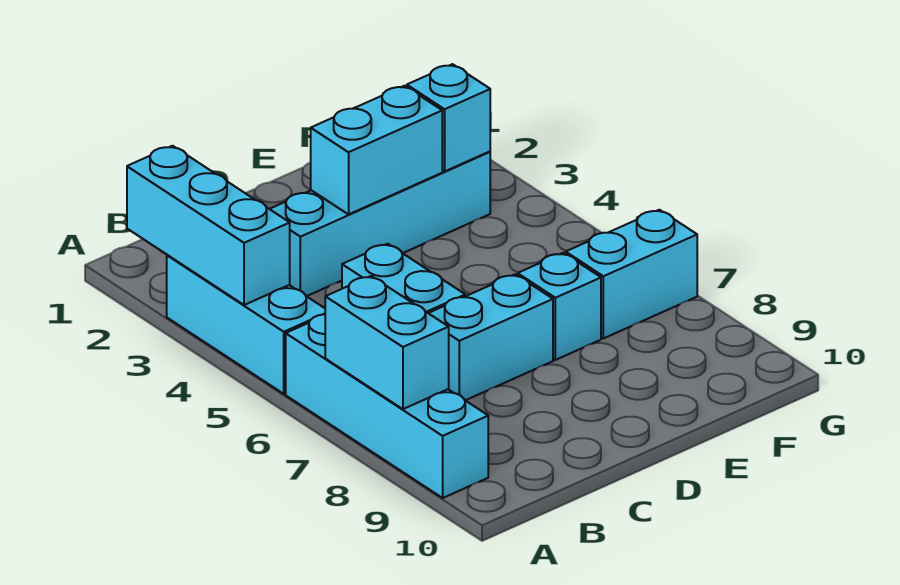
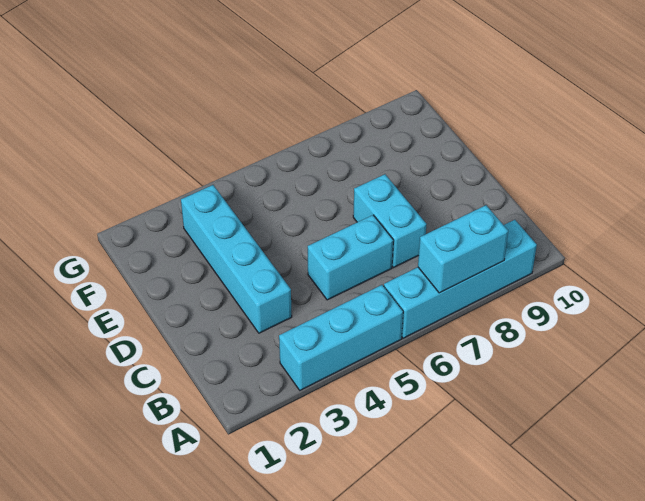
cyan brick A2:A4 level 2 -> none
cyan brick D3:E3 level 2 -> none
cyan brick E7 level 1 -> none
cyan brick F3 level 2 -> none
cyan brick F7:G7 level 1 -> none

